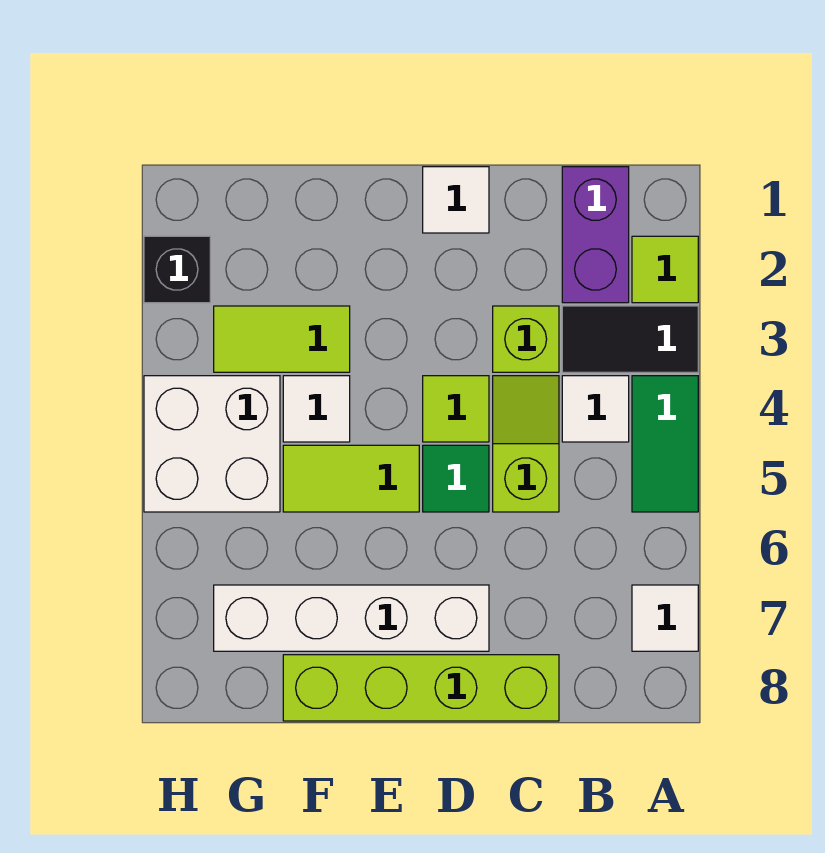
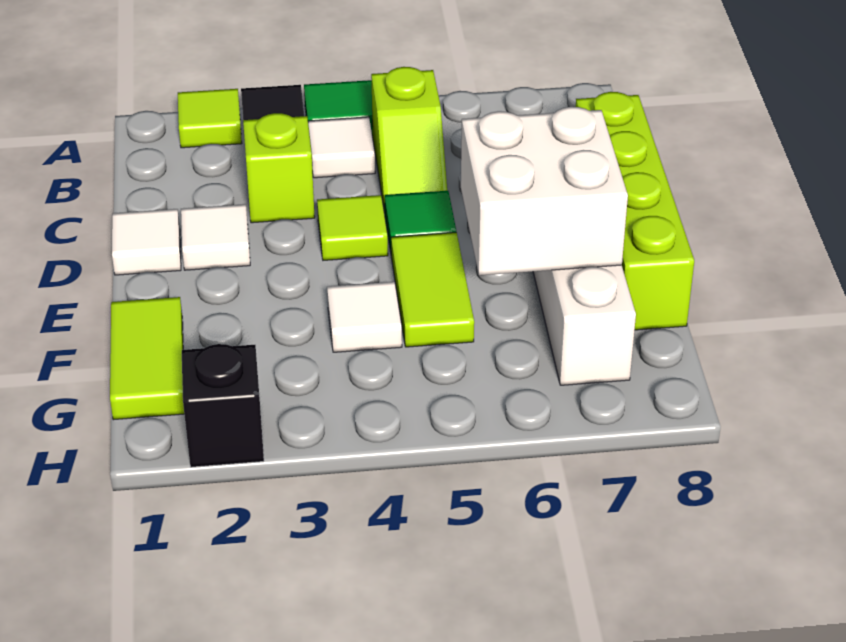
white tile A7 level 1 -> white tile D2 level 1
purple brick B1:B2 level 1 -> none
lime slope C4:C5 level 1 top 5 -> lime slope B5:C5 level 1 top B
lime tile F3:G3 level 1 -> lime tile F1:G1 level 1
white brick G4:H5 level 1 -> white brick E6:F7 level 2

